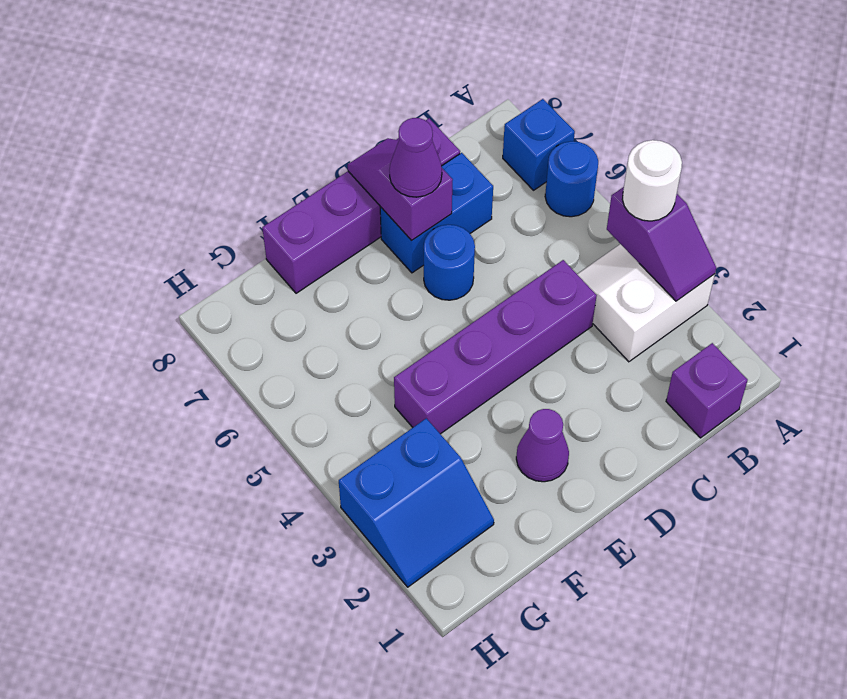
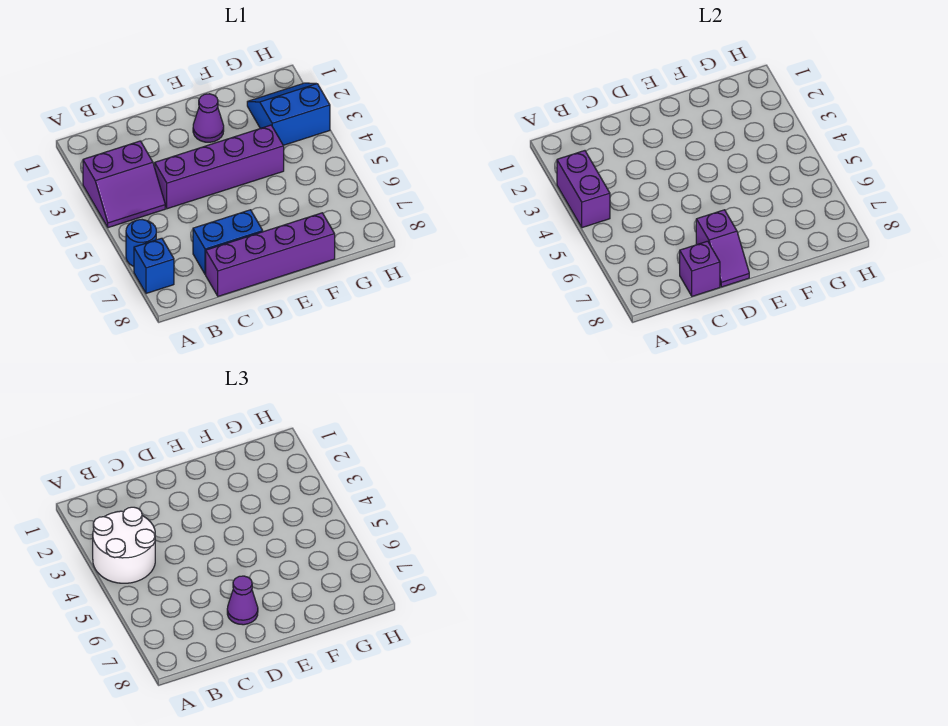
white slope A3:B4 level 1 top 3 -> purple slope A3:B4 level 1 top 3
purple slope A3:A4 level 2 top 4 -> purple brick A3:A4 level 2
white round brick A4 level 3 -> white round brick A3:B4 level 3
purple brick B1 level 1 -> purple brick C8 level 2
blue round brick D6 level 1 -> none

